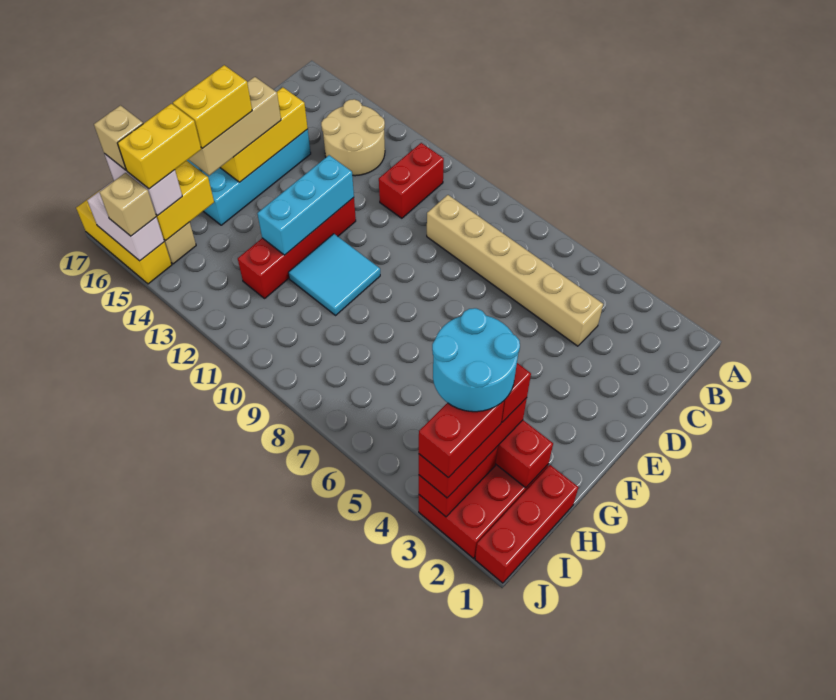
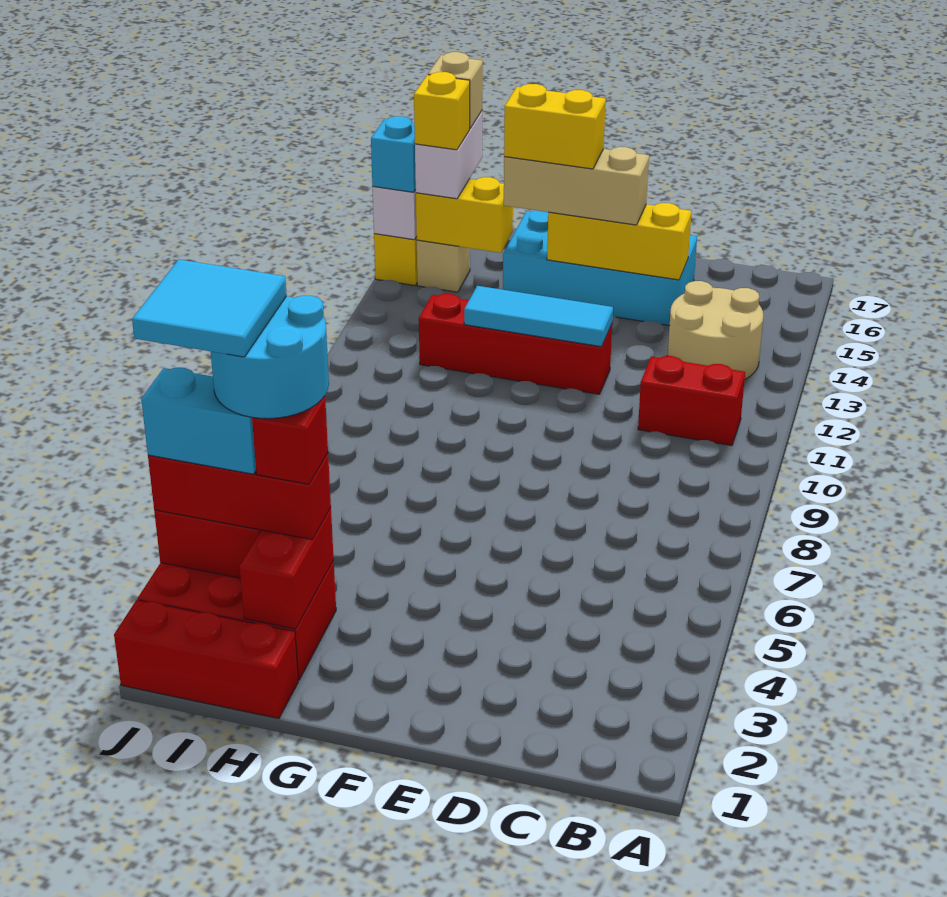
tan brick C4:C9 level 1 -> none
cyan brick E12:G12 level 2 -> cyan tile E12:G12 level 2
cyan tile F10:G11 level 1 -> cyan tile I3:J4 level 6
yellow brick H15:I15 level 4 -> yellow brick I15 level 4
red brick I3:J3 level 4 -> cyan brick I3:J3 level 4
tan brick J15 level 3 -> cyan brick J15 level 3

